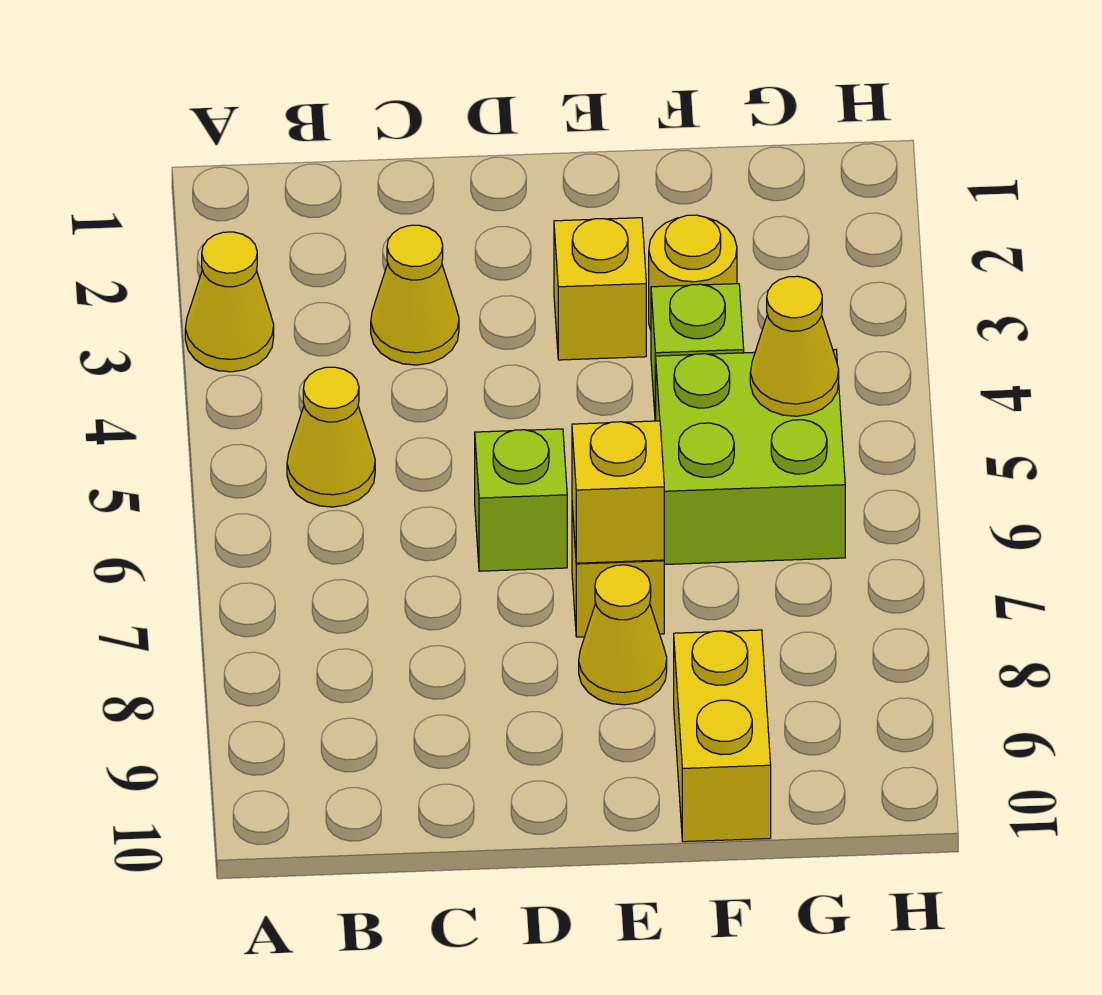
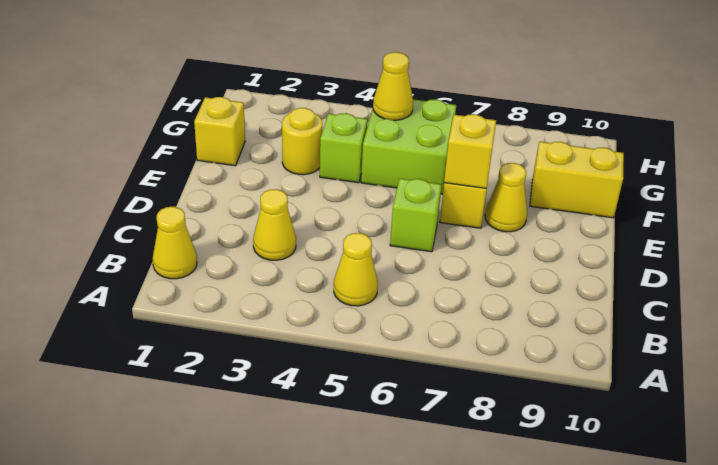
yellow cone A3 level 1 -> yellow cone B1 level 1
yellow brick E3 level 1 -> yellow brick F1 level 1

